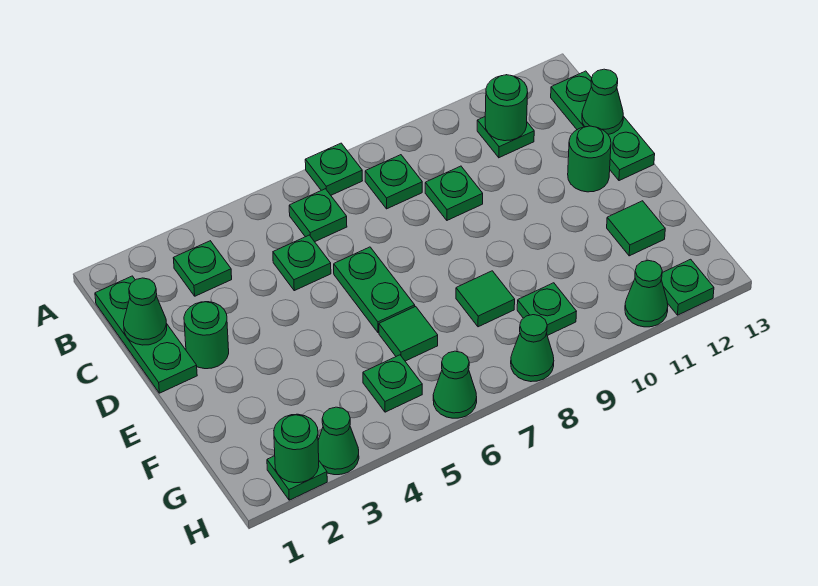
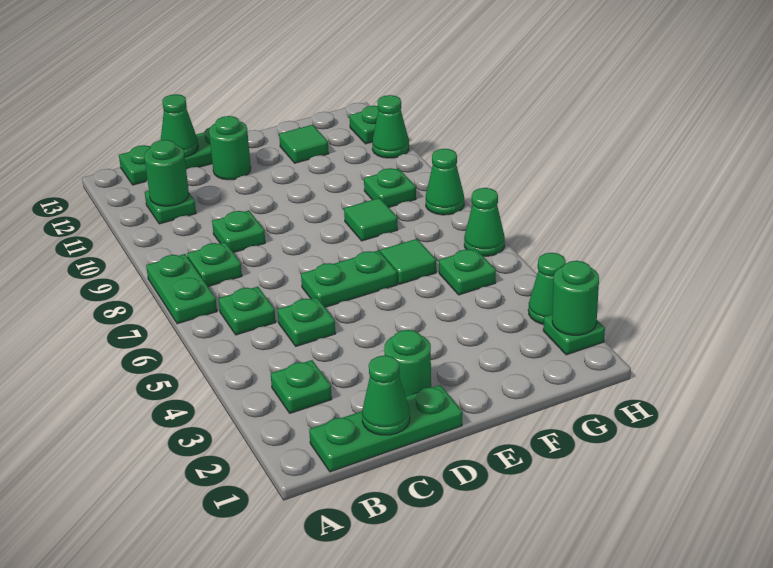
green plate A7 level 1 -> green plate A7:A8 level 1

